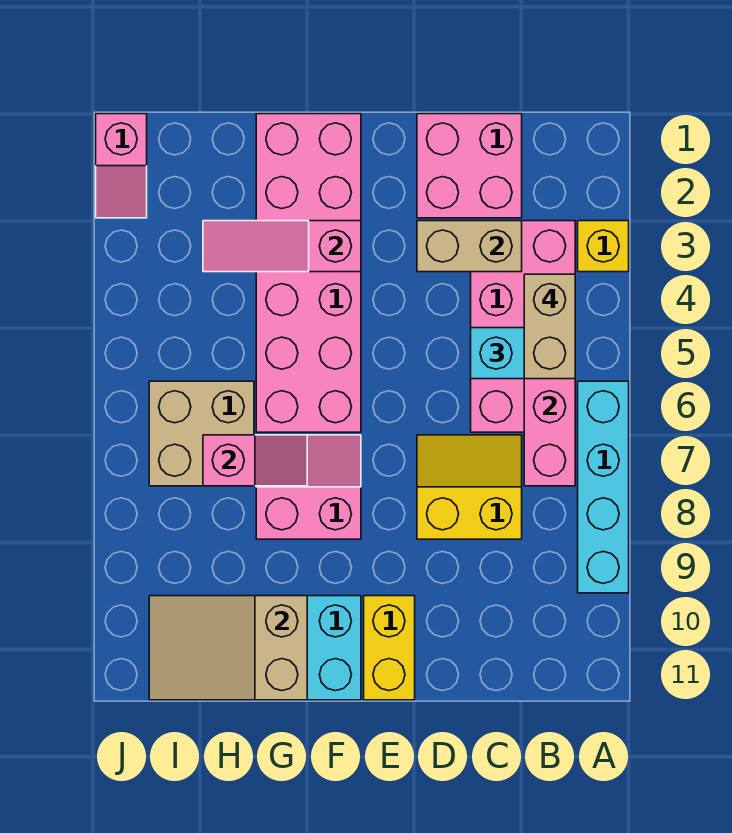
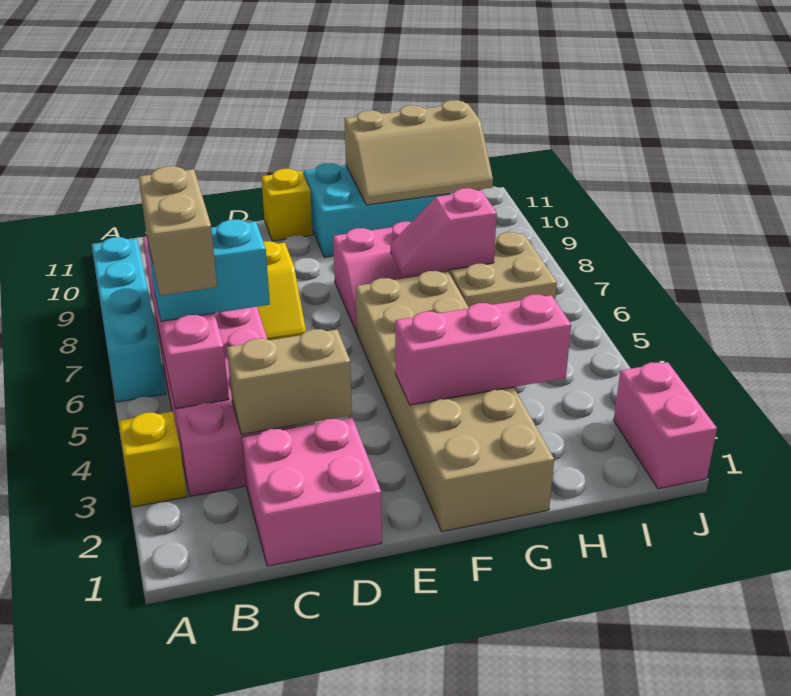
yellow brick E10:E11 level 1 -> yellow brick E11 level 1
pink brick F1:G6 level 1 -> tan brick F1:G6 level 1
pink slope F3:H3 level 2 top F -> pink brick F3:H3 level 2
tan slope G10:I11 level 2 top G -> tan slope G10:I11 level 2 top 11
pink slope J1:J2 level 1 top 1 -> pink brick J1:J2 level 1

